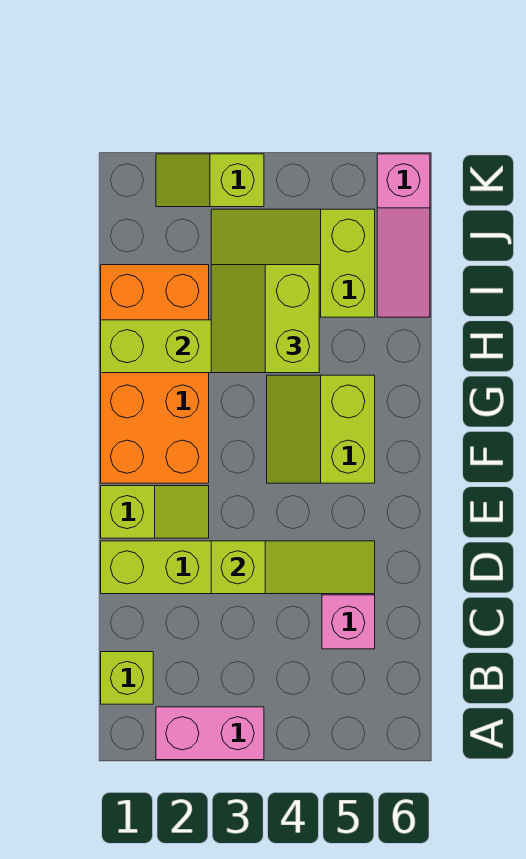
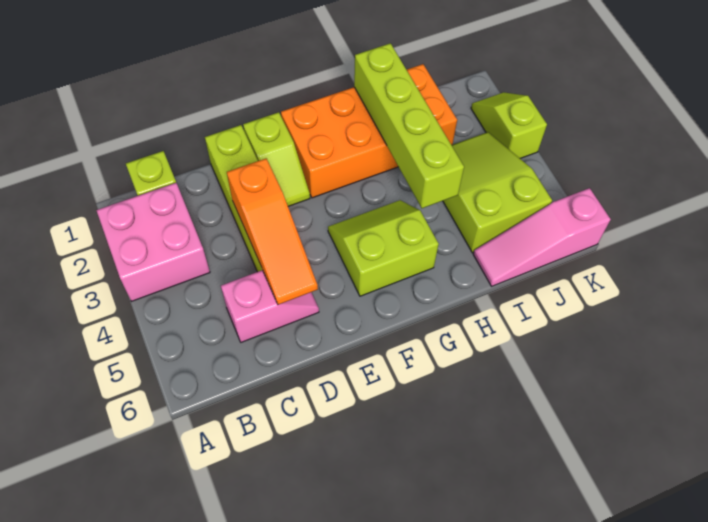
pink brick A2:A3 level 1 -> pink brick A2:B3 level 1
lime slope D3:D5 level 2 top 3 -> orange slope D3:D5 level 2 top 3
lime slope H3:I4 level 3 top 4 -> none

